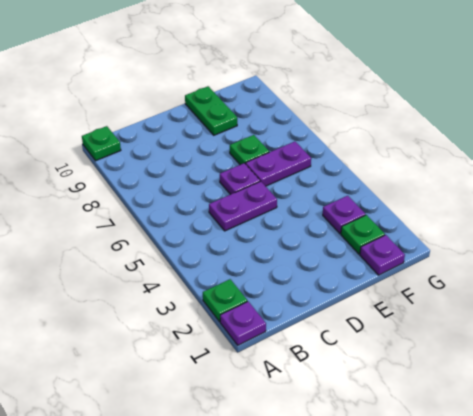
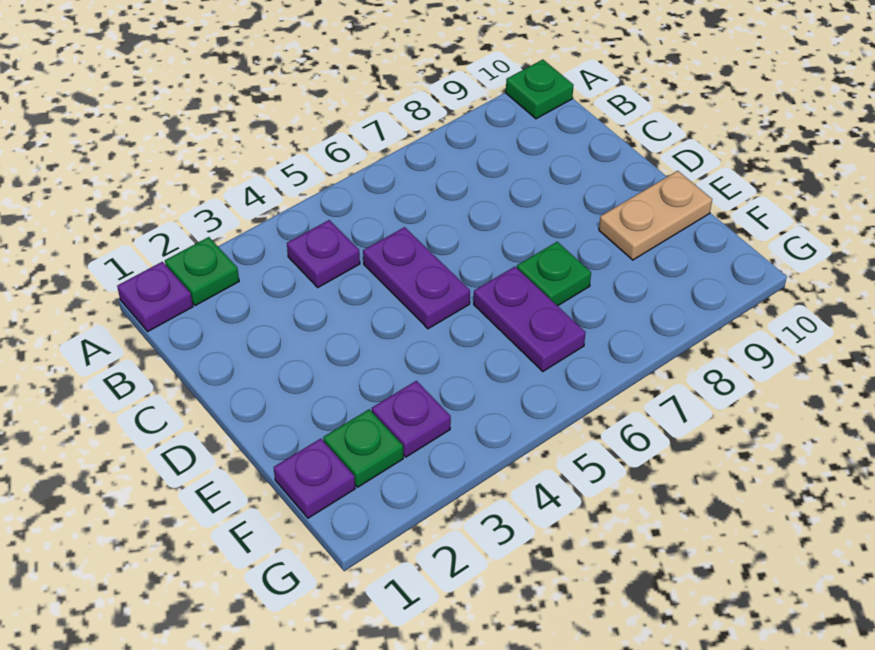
purple plate D6 level 1 -> purple plate B4 level 1
green plate E9:E10 level 1 -> tan plate E9:E10 level 1

